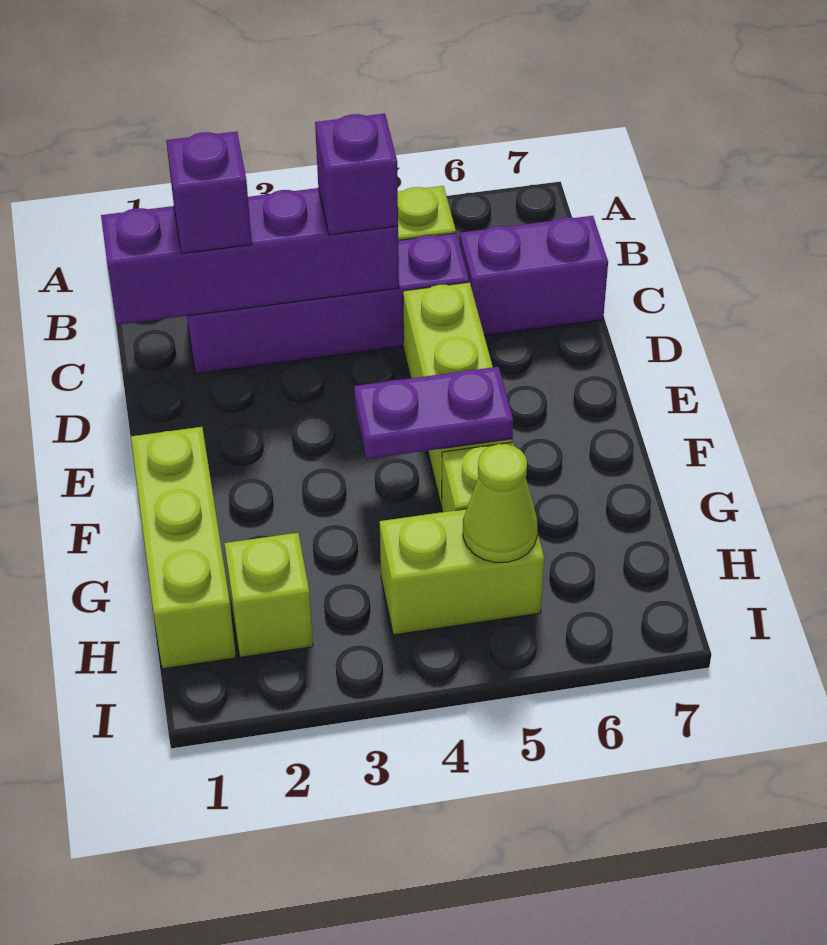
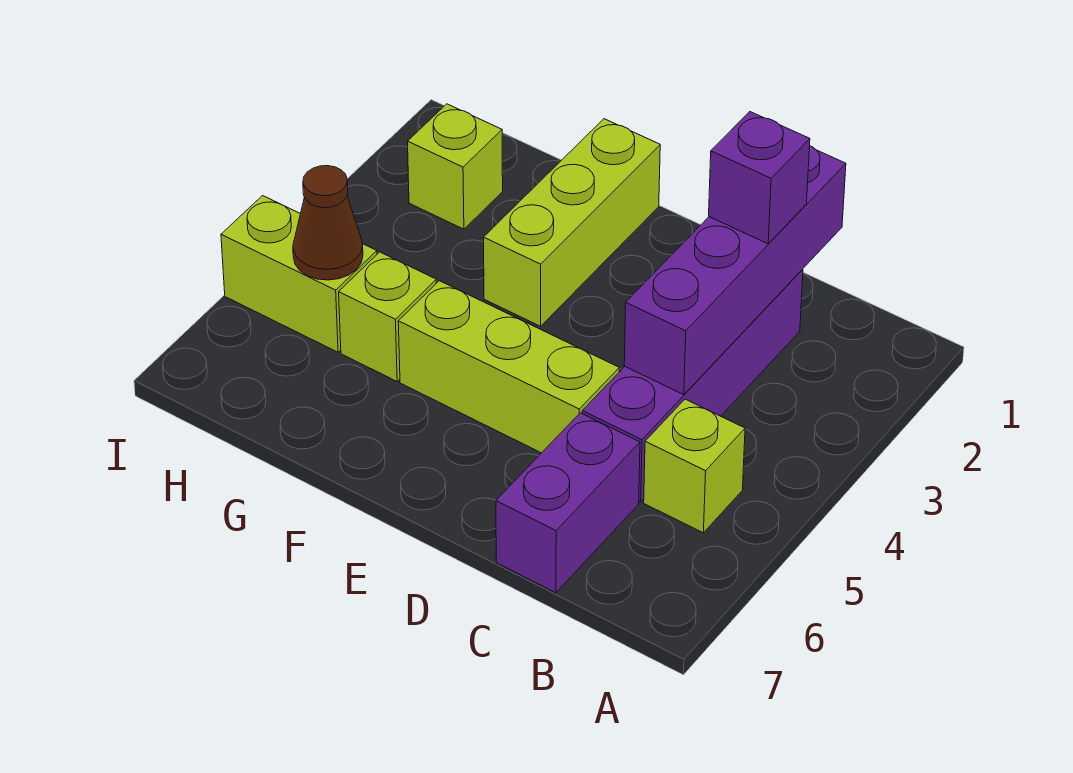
purple brick C4 level 3 -> none
lime brick F1:H1 level 1 -> lime brick F1:F3 level 1
purple plate F4:F5 level 2 -> none
lime brick H4:H5 level 1 -> lime brick H5:I5 level 1
lime cone H5 level 2 -> brown cone H5 level 2

